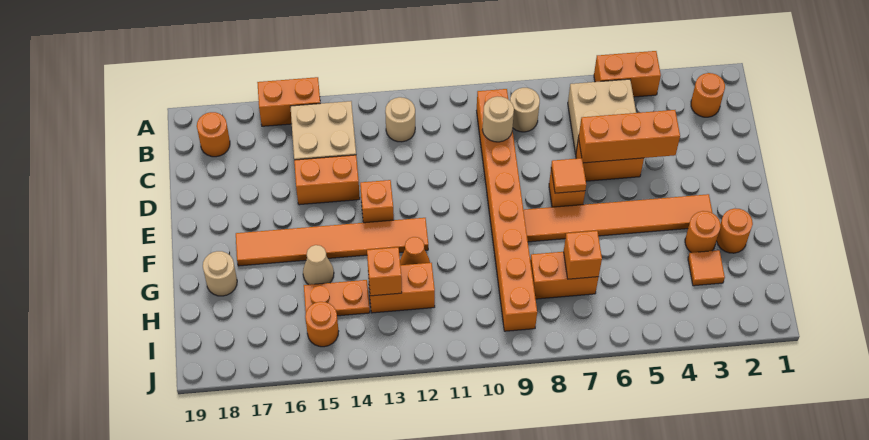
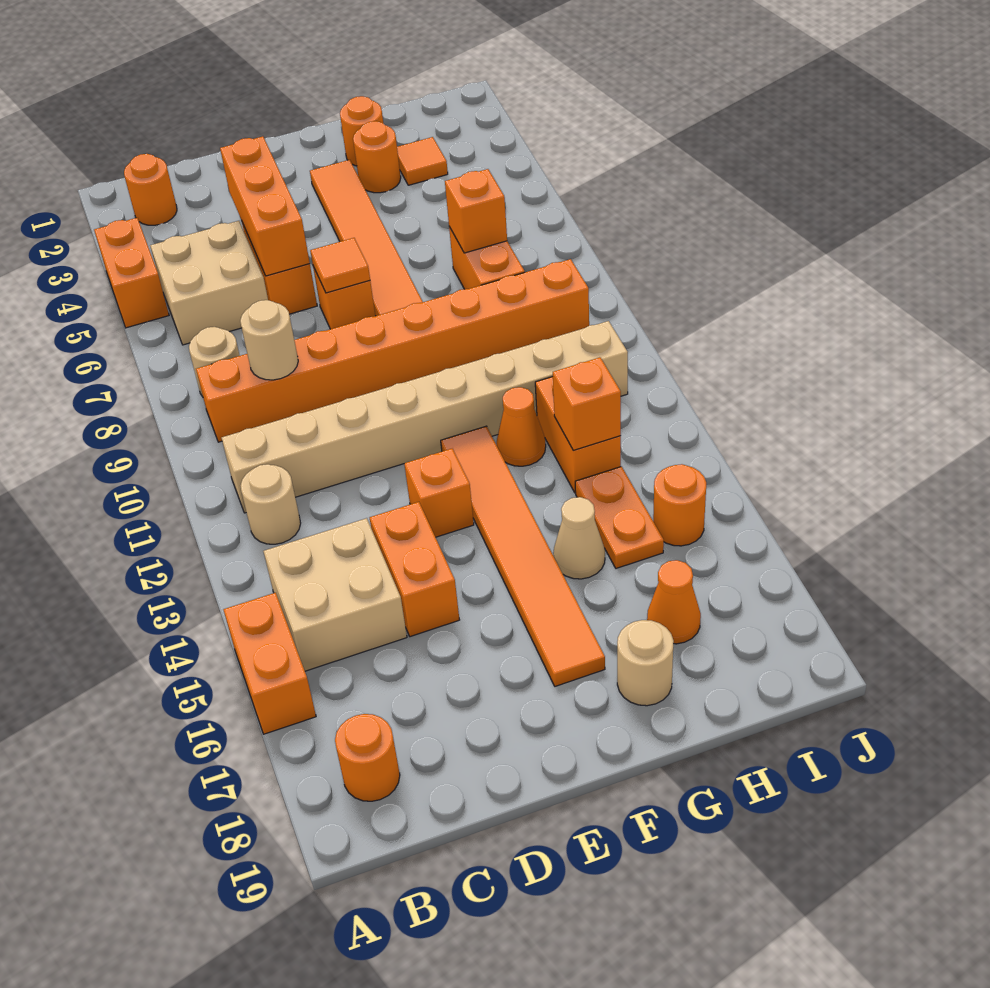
none -> tan brick B11:I11 level 1
none -> orange cone H17 level 1

